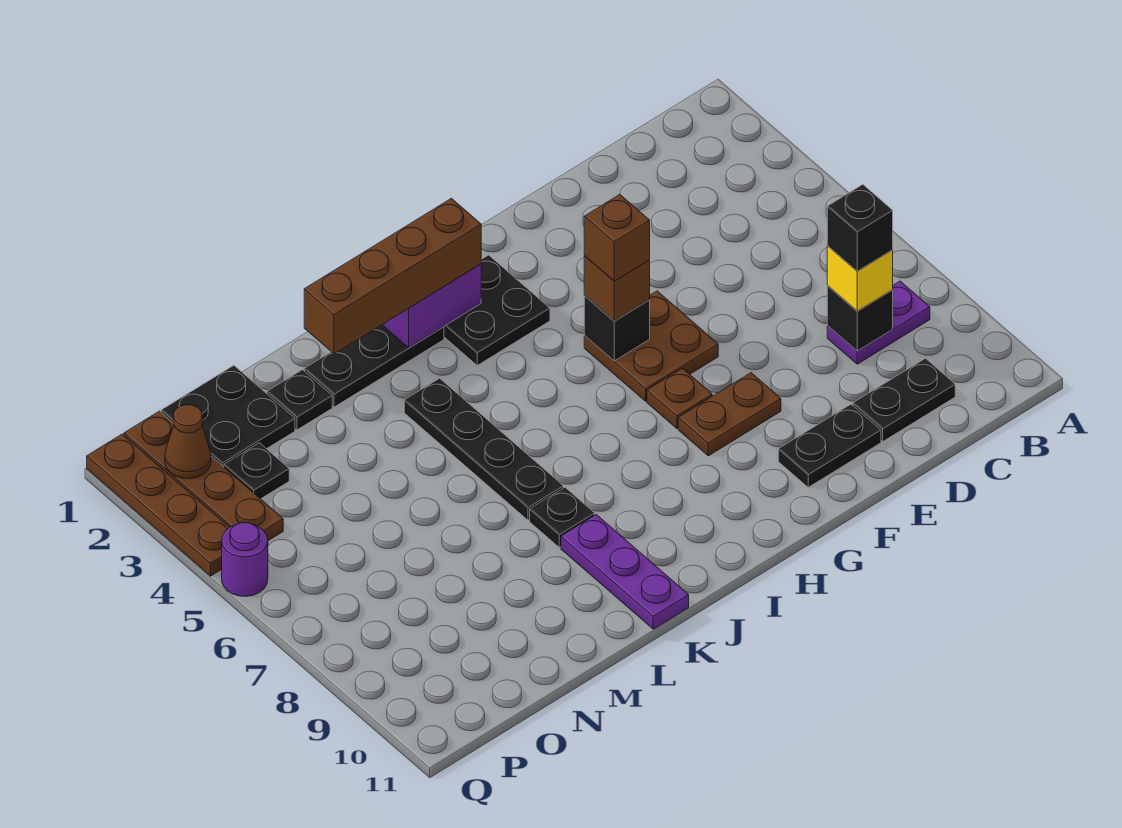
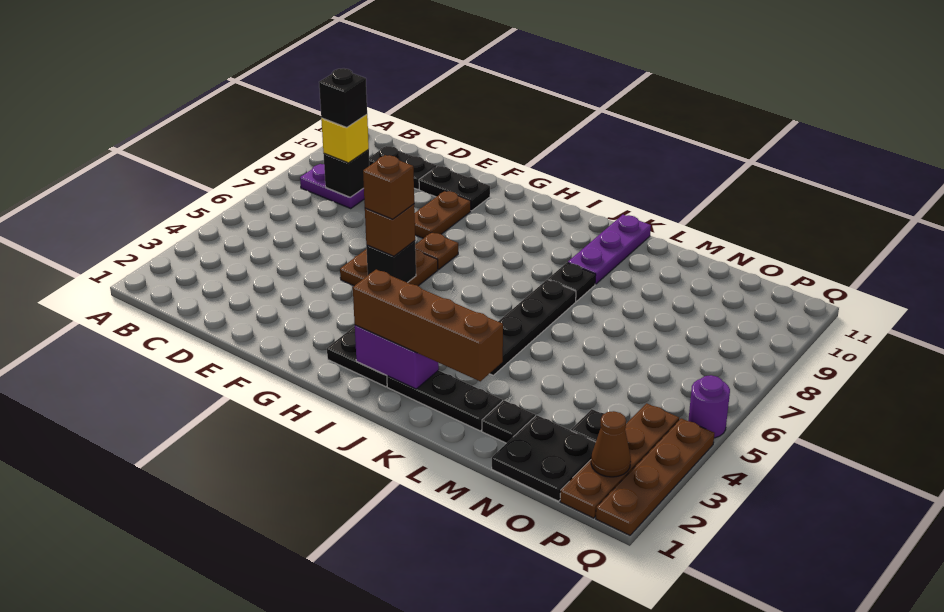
brown plate F8:G8 level 1 -> brown plate F8:F9 level 1

